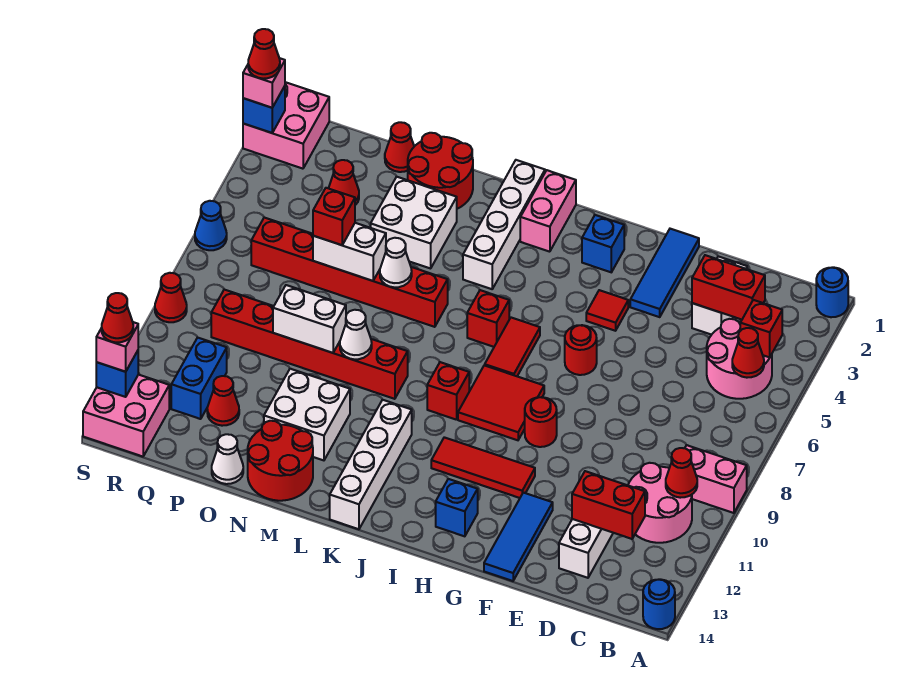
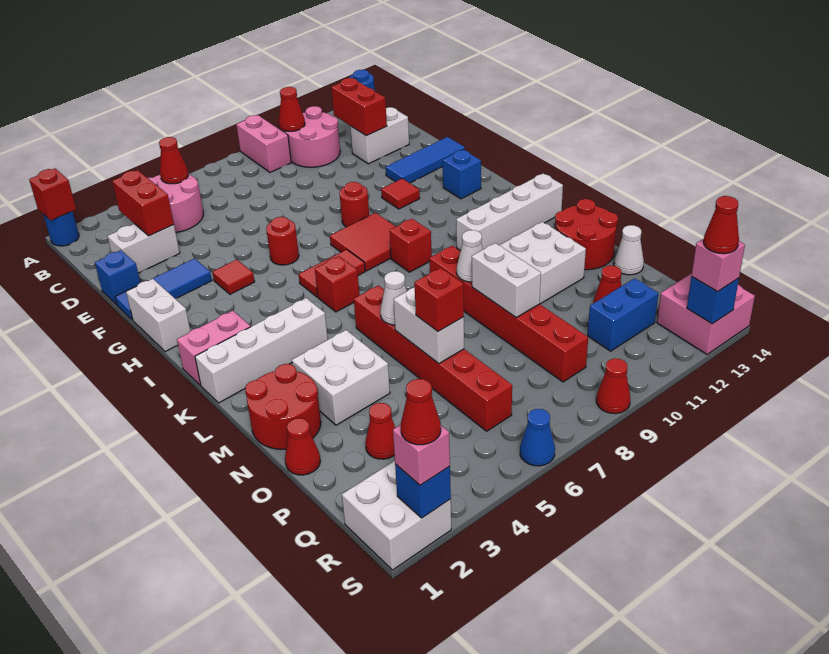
red brick B4 level 2 -> red brick A1 level 2
none -> white brick G1:H1 level 1
red tile G11:I11 level 1 -> red tile G11 level 1
blue brick H2 level 1 -> blue brick E1 level 1
pink brick R1:S2 level 1 -> white brick R1:S2 level 1

